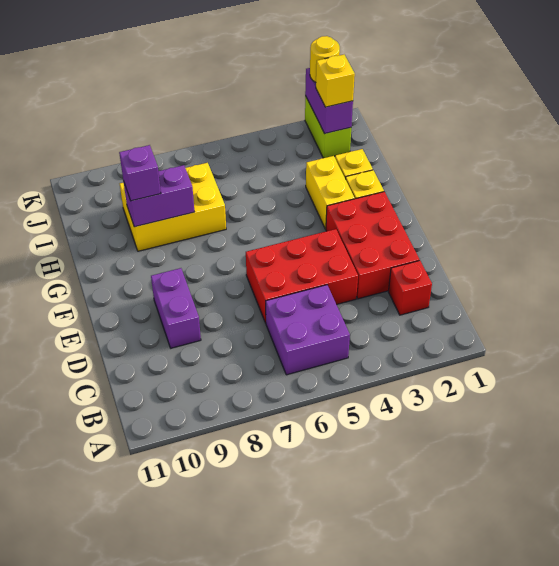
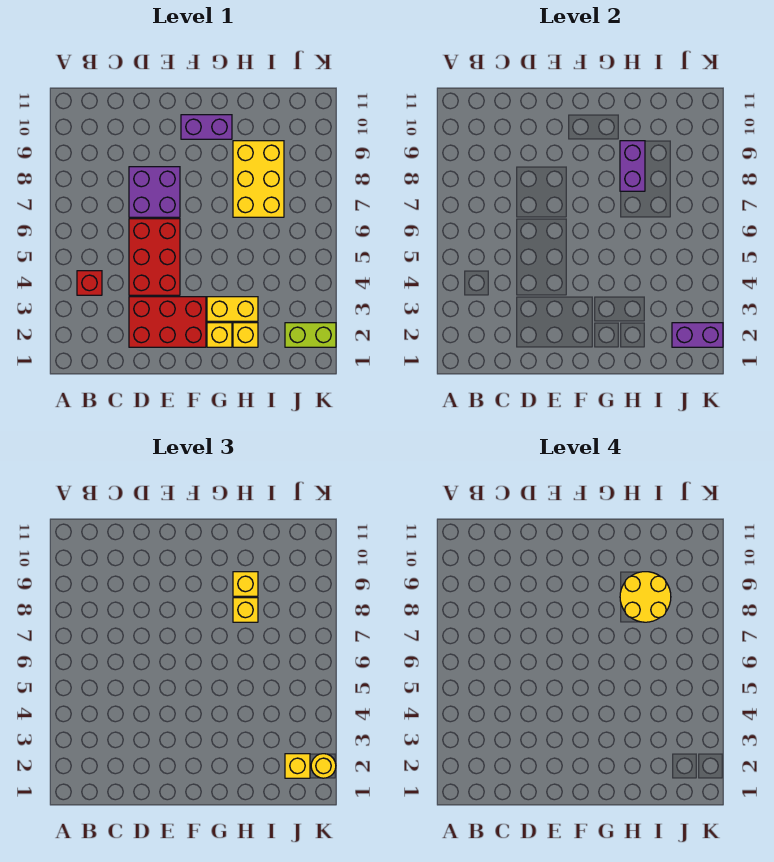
purple brick B5:C6 level 1 -> purple brick D7:E8 level 1
red brick C2 level 1 -> red brick B4 level 1
purple brick D9:E9 level 1 -> purple brick F10:G10 level 1
none -> yellow brick H8 level 3
none -> yellow round brick H8:I9 level 4
purple brick H9 level 3 -> yellow brick H9 level 3

